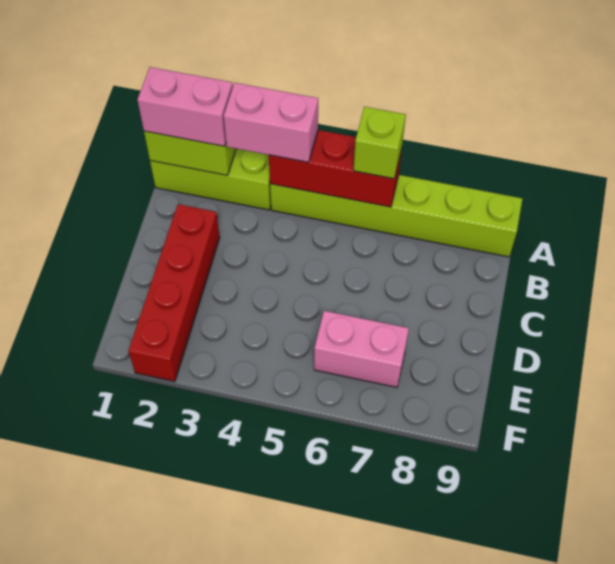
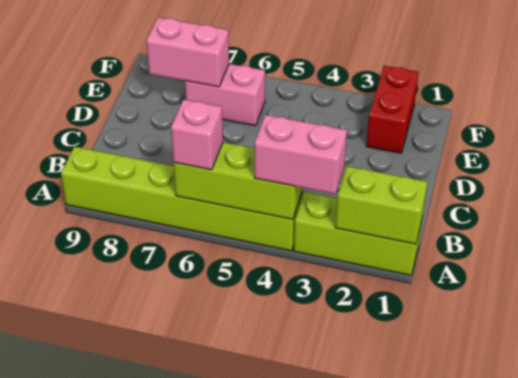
pink brick A1:A2 level 3 -> pink brick E7:E8 level 2
red brick A4:A6 level 2 -> lime brick A4:A6 level 2
lime brick A6 level 3 -> pink brick A6 level 3
red brick C2:F2 level 1 -> red brick E2:F2 level 1

